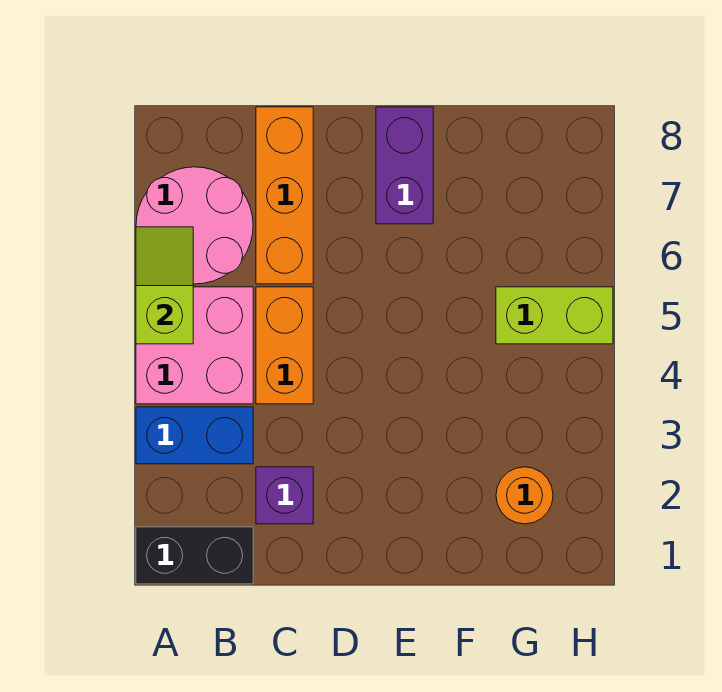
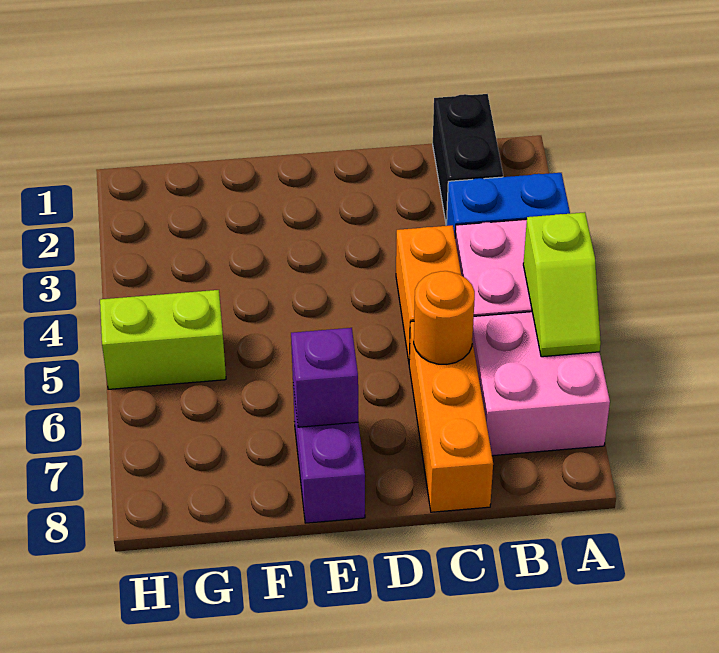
black brick A1:B1 level 1 -> black brick B1:B2 level 1
pink round brick A6:B7 level 1 -> pink brick A6:B7 level 1
purple brick C2 level 1 -> purple brick E7 level 2
orange round brick G2 level 1 -> orange round brick C6 level 2

